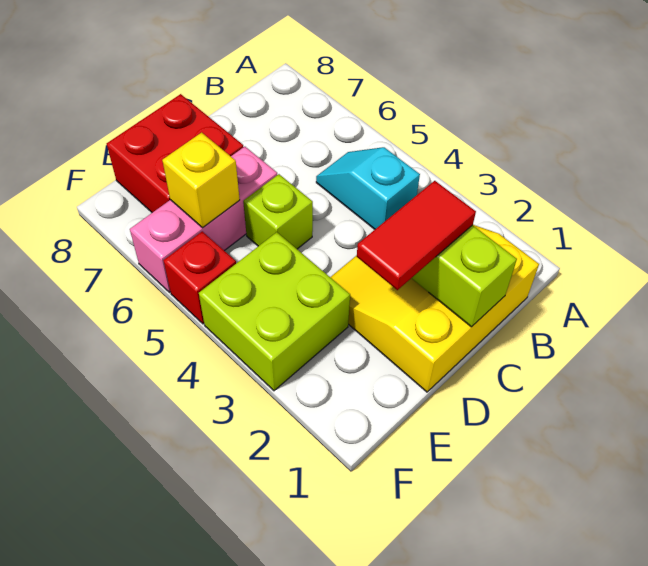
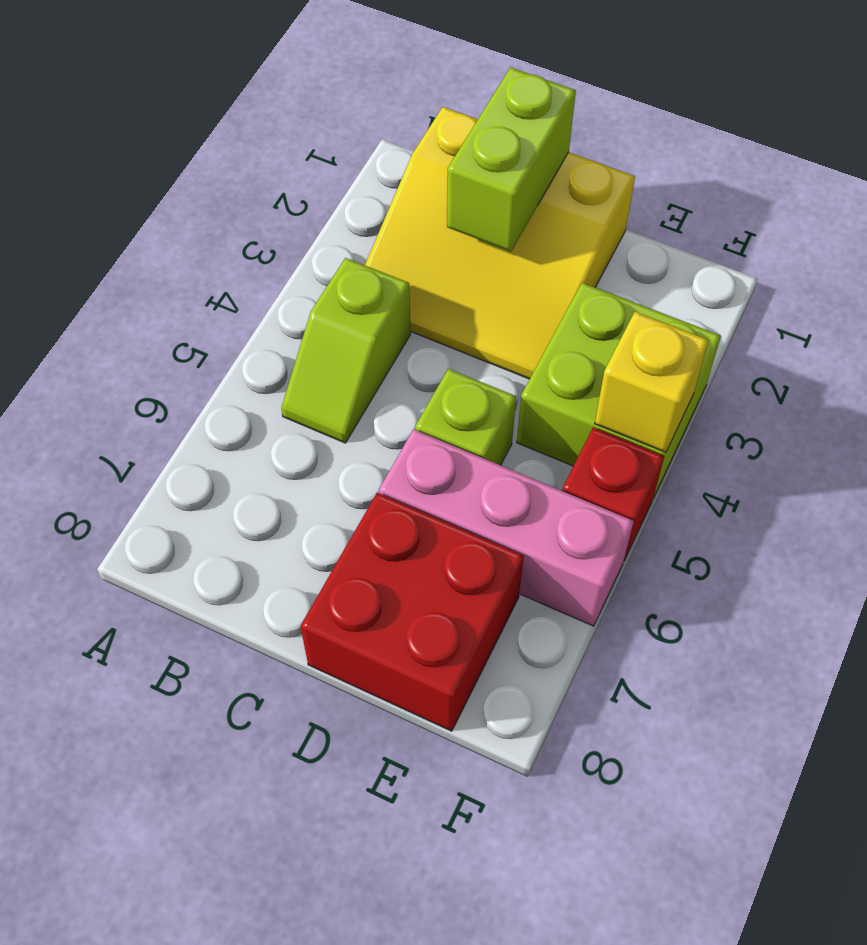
cyan slope B4:B5 level 1 top 4 -> lime slope B4:B5 level 1 top 4
red tile C2:D2 level 3 -> none
yellow brick E6 level 2 -> yellow brick F4 level 2

